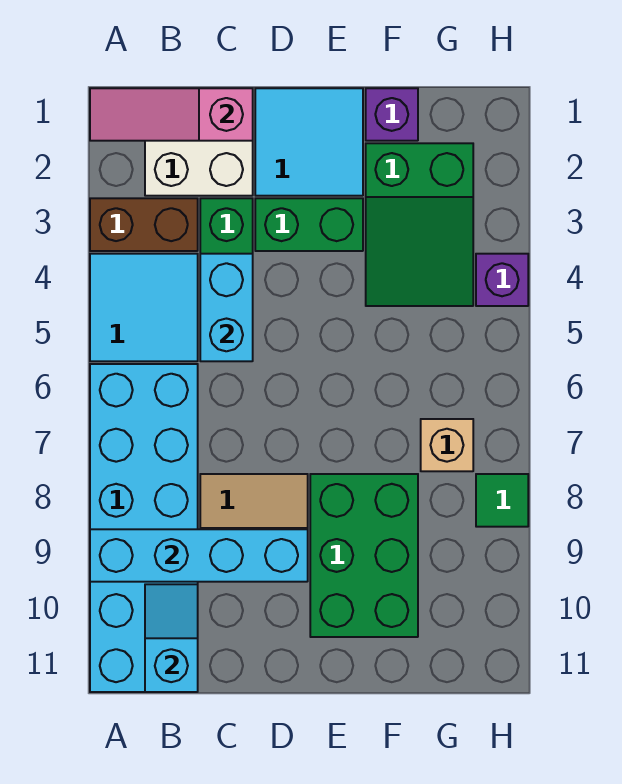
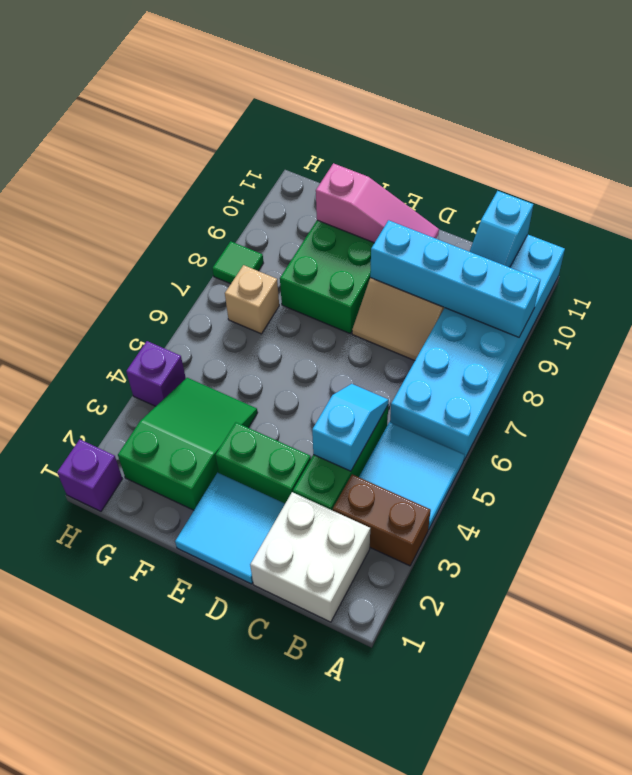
pink slope A1:C1 level 2 top C -> pink slope D10:F10 level 2 top F
cyan brick C4:C5 level 2 -> cyan slope C4:C5 level 2 top 4
purple brick F1 level 1 -> purple brick H1 level 1

